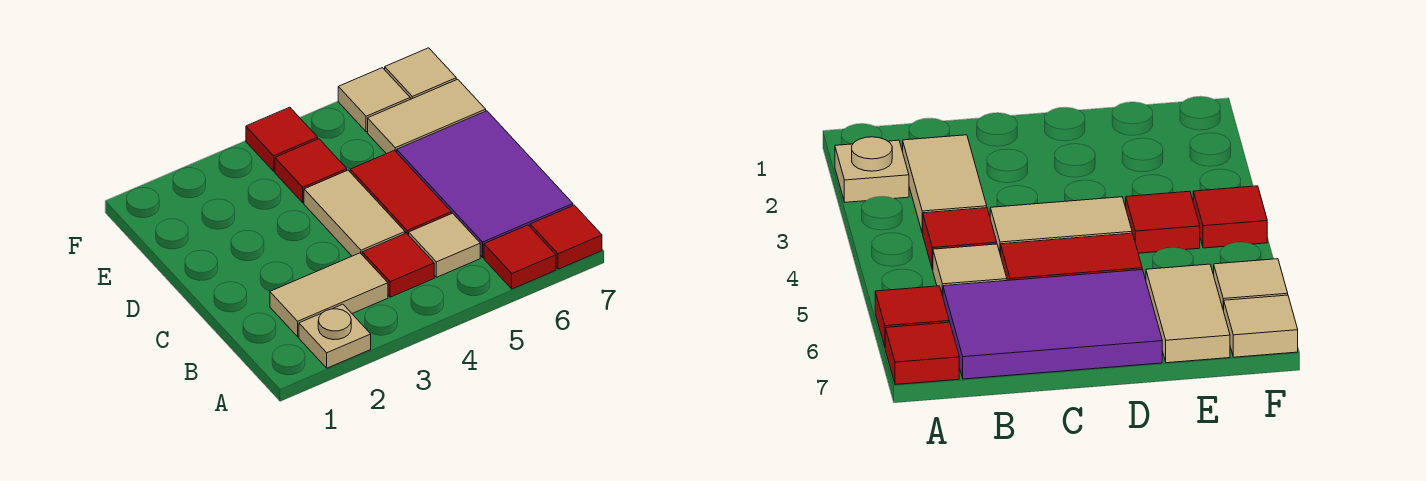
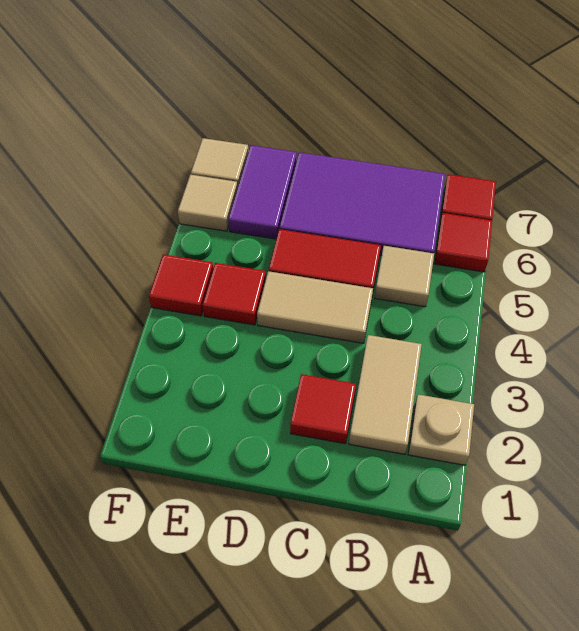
red tile B4 level 1 -> red tile C2 level 1
tan tile E6:E7 level 1 -> purple tile E6:E7 level 1

